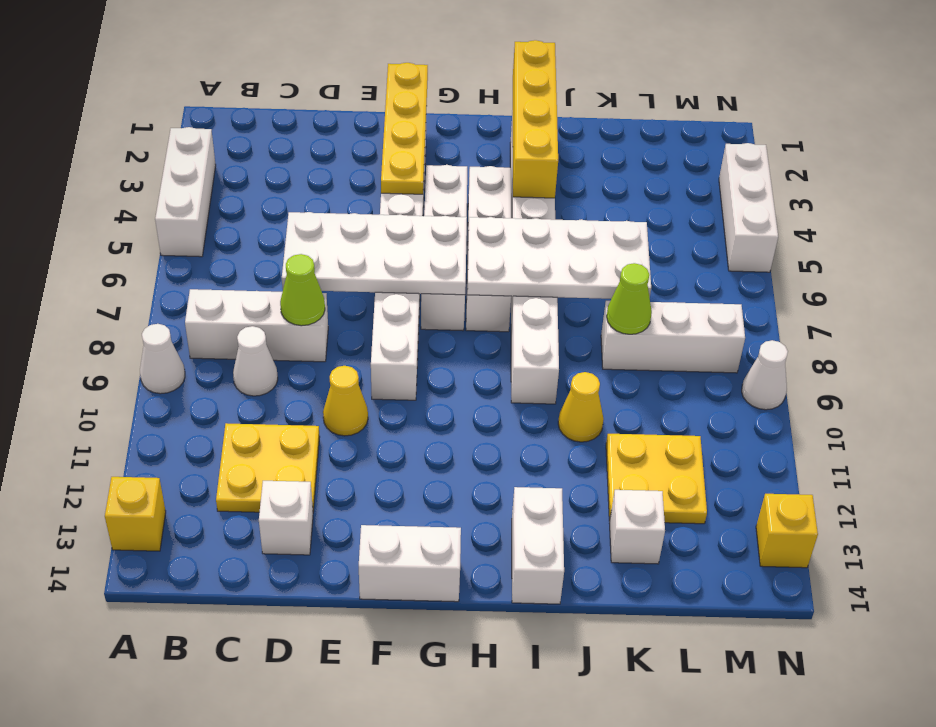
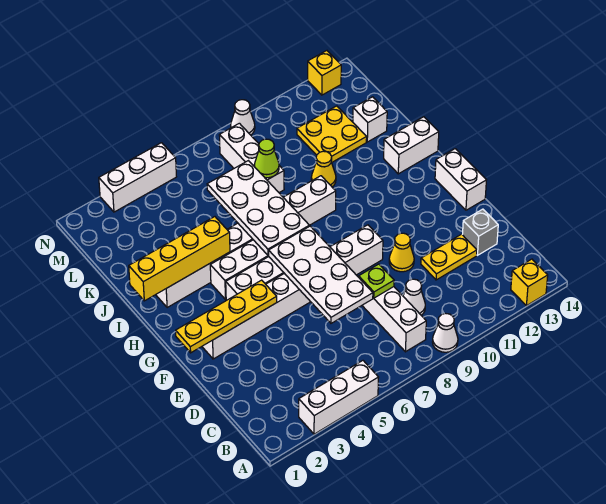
yellow plate C11:D12 level 1 -> yellow plate D11:D12 level 1
lime cone D8 level 2 -> lime plate D8 level 2
white brick D13 level 1 -> grey brick D13 level 1

